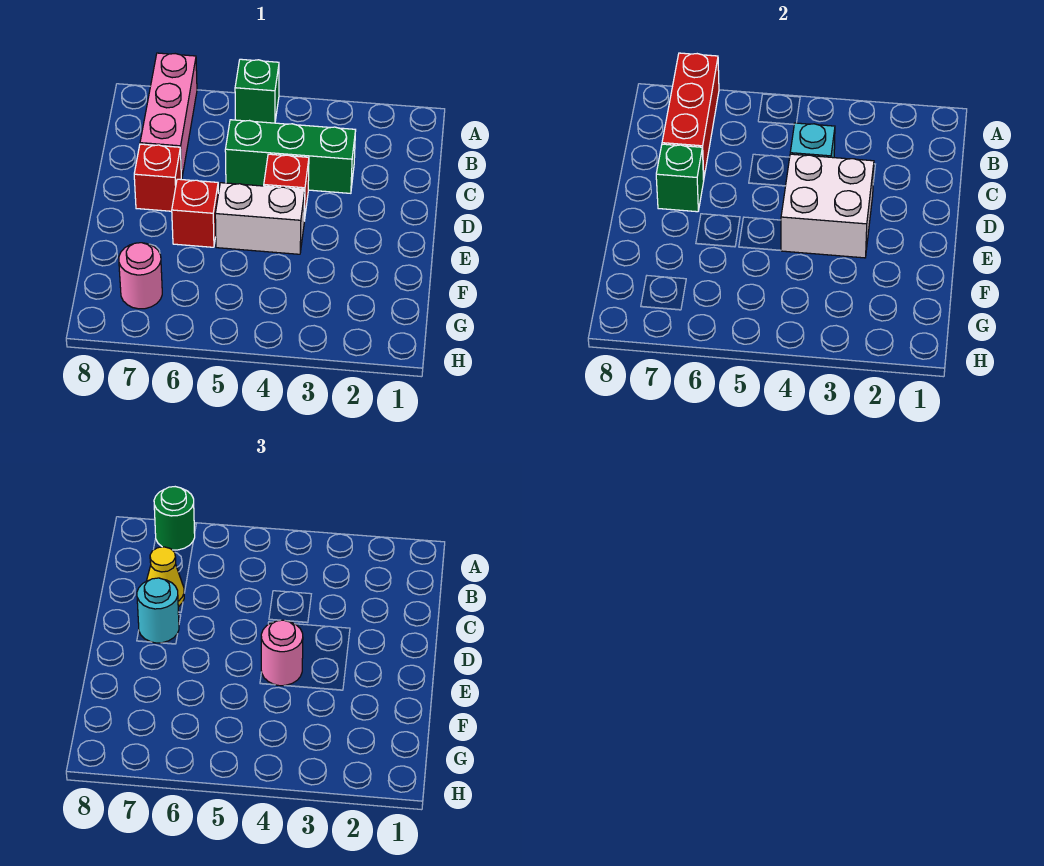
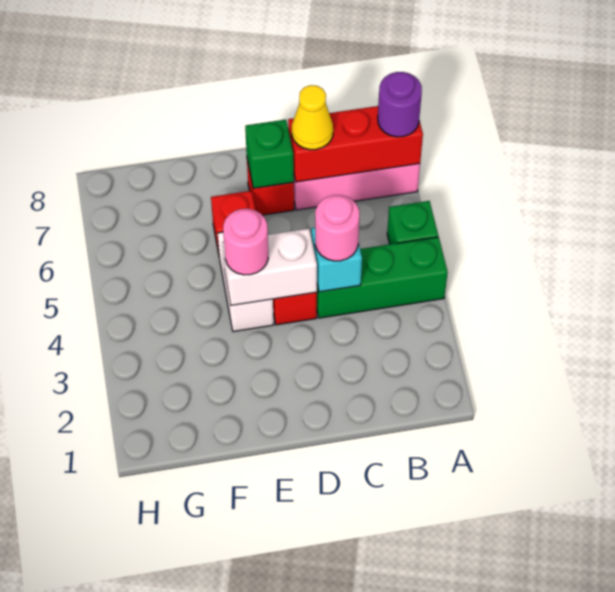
green round brick A7 level 3 -> purple round brick A7 level 3
green brick C3:C5 level 1 -> green brick A4:C4 level 1
white brick D3:E4 level 2 -> white brick D4:E4 level 2
cyan round brick D7 level 3 -> none
pink round brick G7 level 1 -> pink round brick C4 level 3

